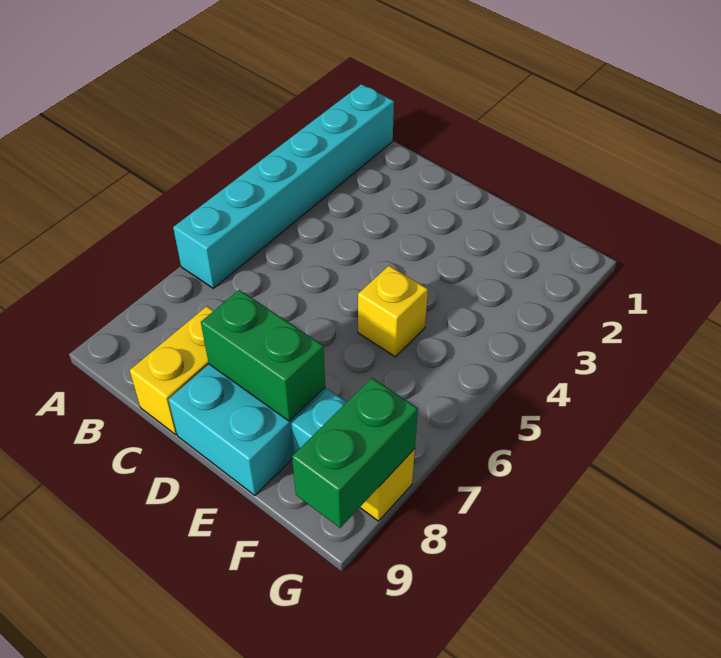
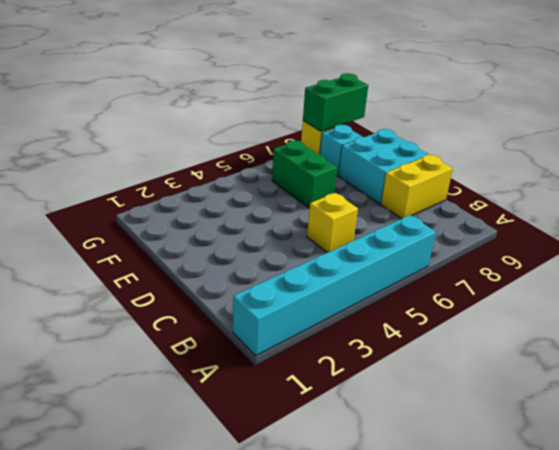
green brick D8:E8 level 2 -> green brick E6:F6 level 1
yellow brick E5 level 1 -> yellow brick C5 level 1

